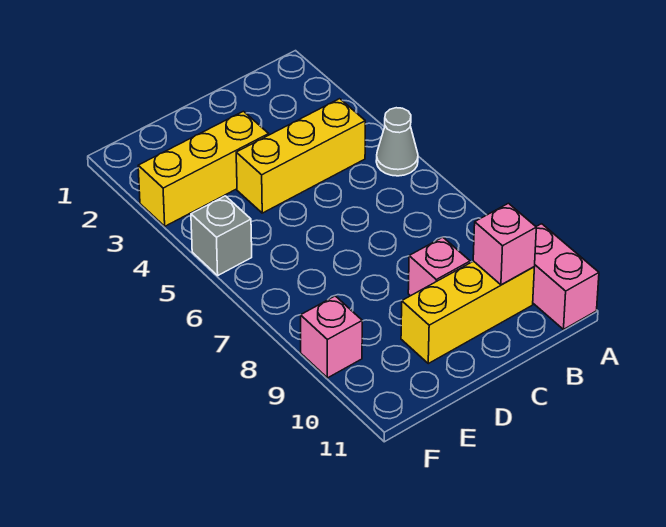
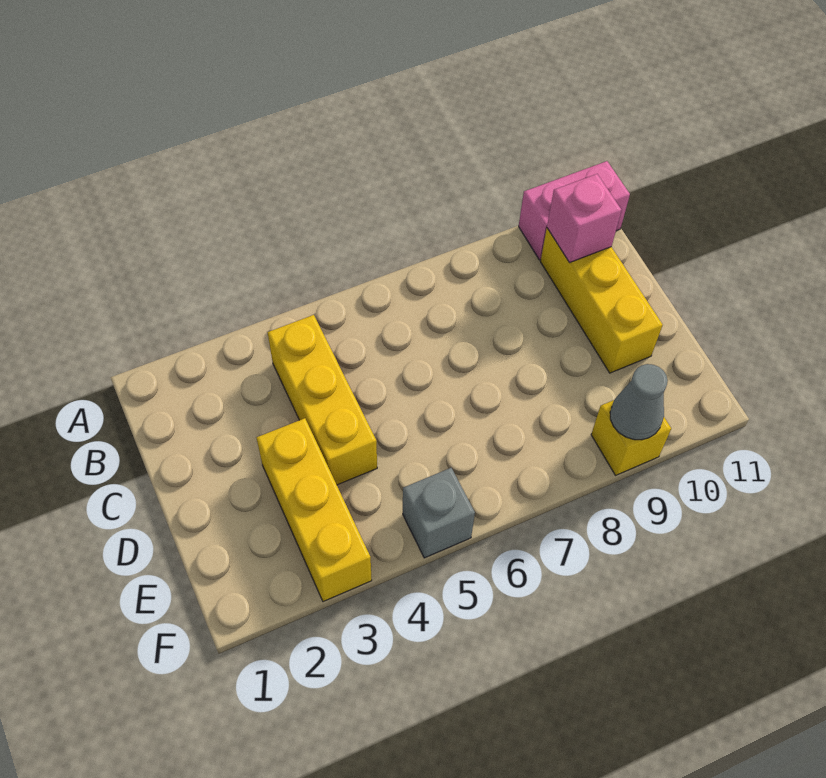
grey cone A5 level 1 -> grey cone F9 level 2
pink brick C9 level 1 -> none
pink brick F9 level 1 -> yellow brick F9 level 1

